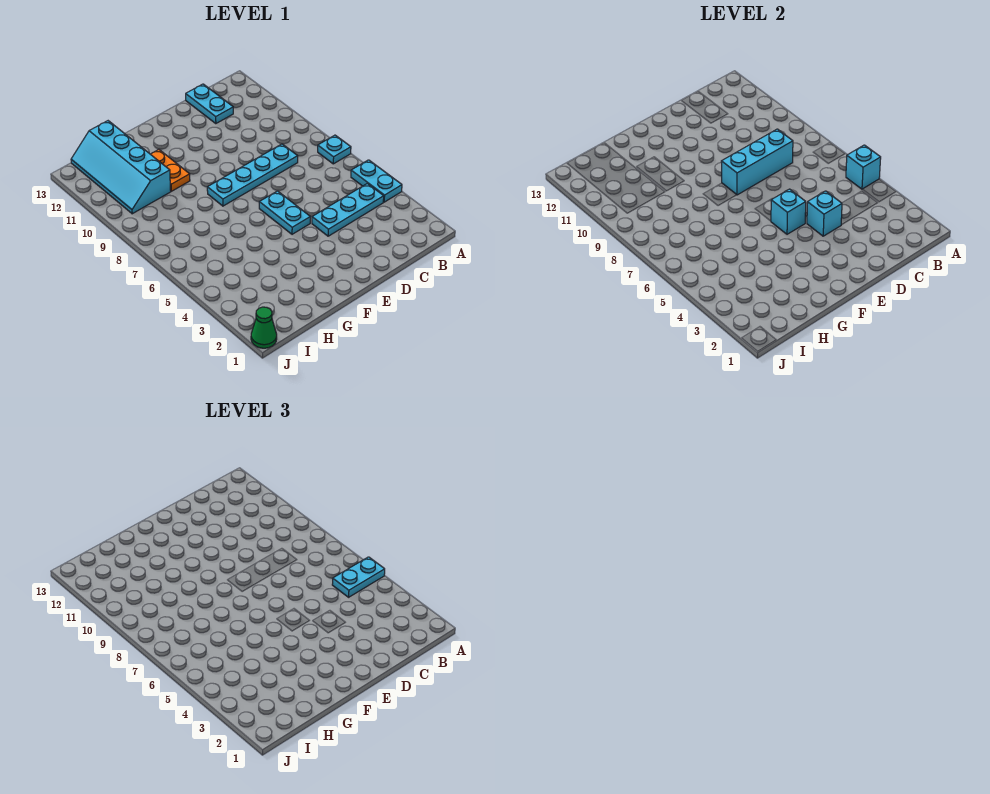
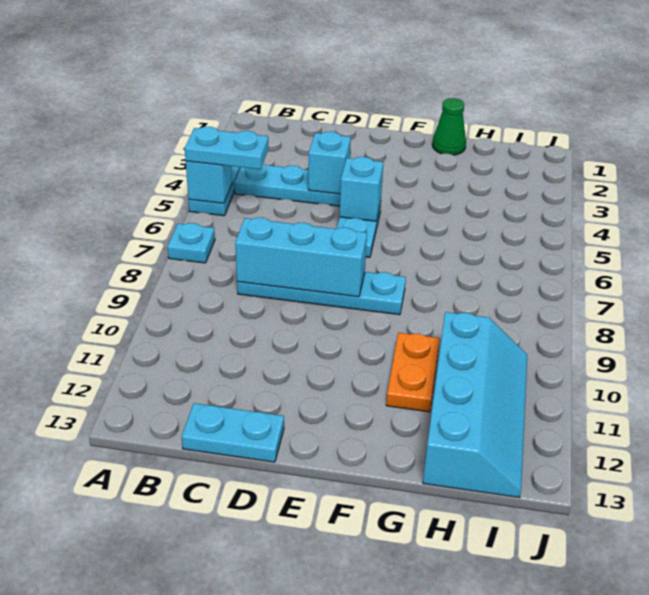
cyan plate C12:C13 level 1 -> cyan plate C13:D13 level 1
green cone J1 level 1 -> green cone G1 level 1

